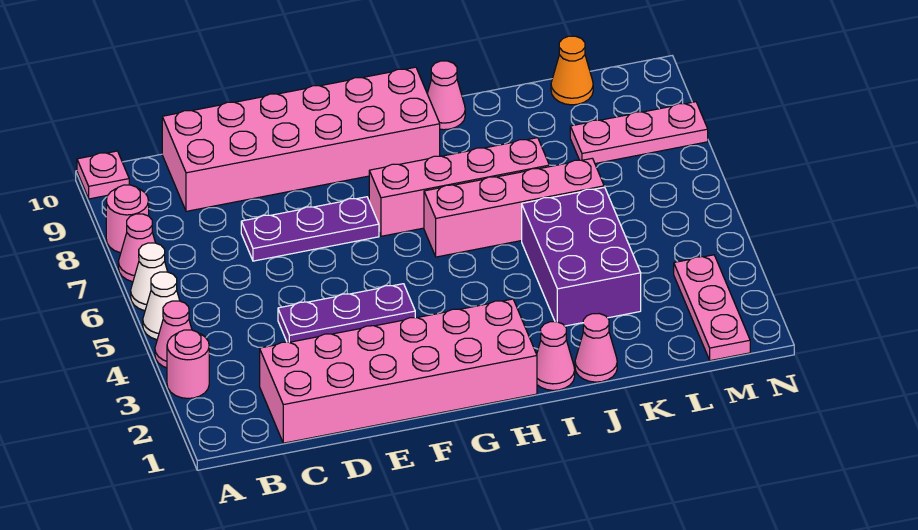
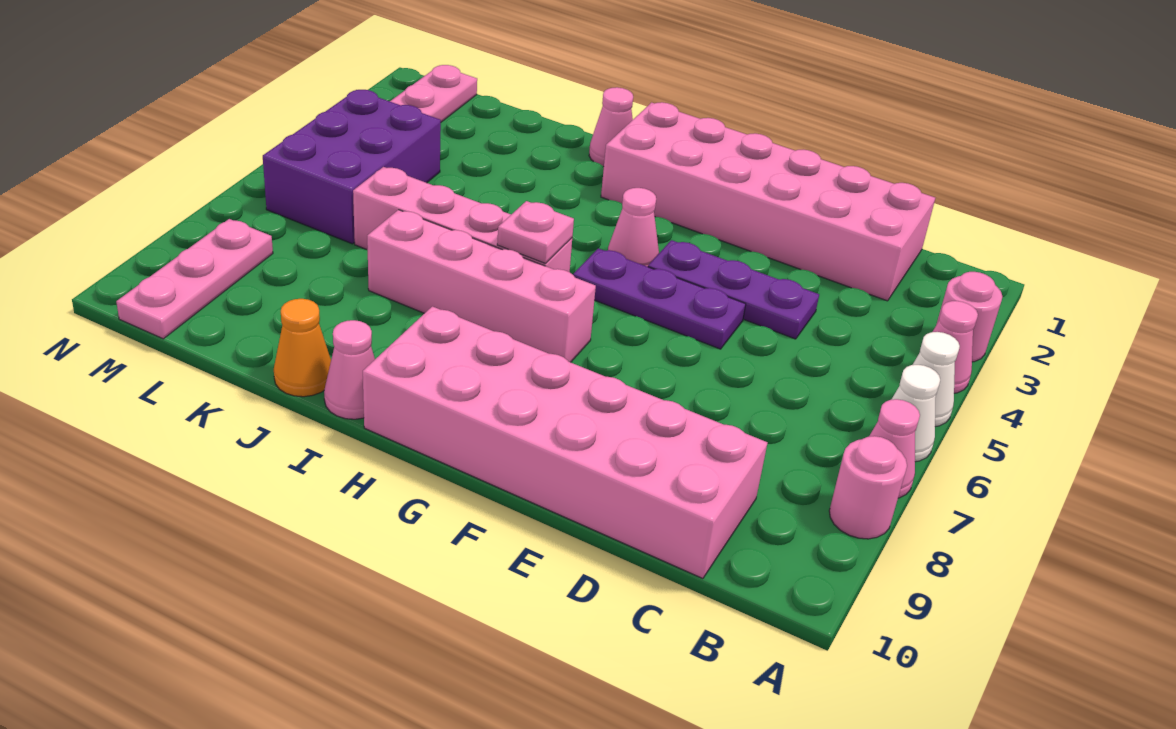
pink plate A10 level 1 -> pink plate H6 level 2
purple plate D7:F7 level 1 -> purple plate E5:G5 level 1
pink cone J1 level 1 -> pink cone G4 level 1
purple brick J3:K5 level 1 -> purple brick L4:M6 level 1
pink plate L8:N8 level 1 -> pink plate M8:M10 level 1
orange cone L10 level 1 -> orange cone J10 level 1

